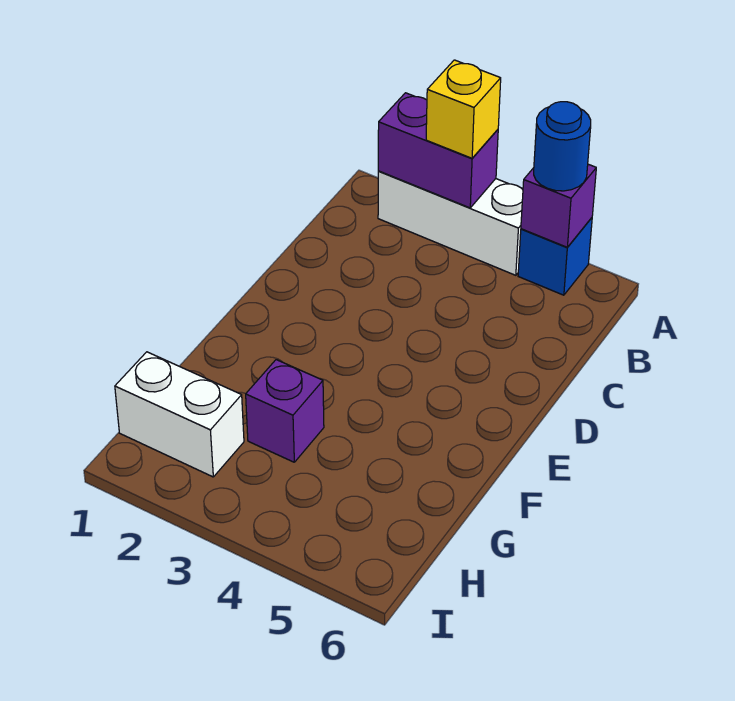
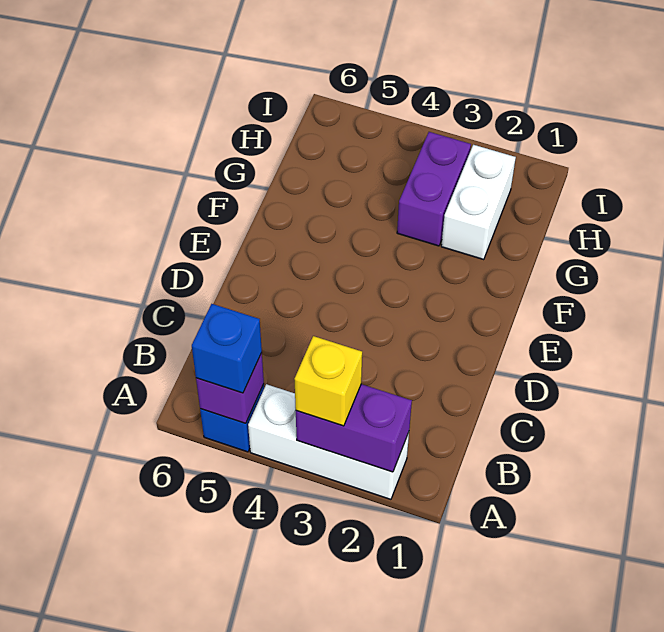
blue round brick A5 level 3 -> blue brick A5 level 3
purple brick G3 level 1 -> purple brick G3:H3 level 1
white brick H1:H2 level 1 -> white brick G2:H2 level 1

